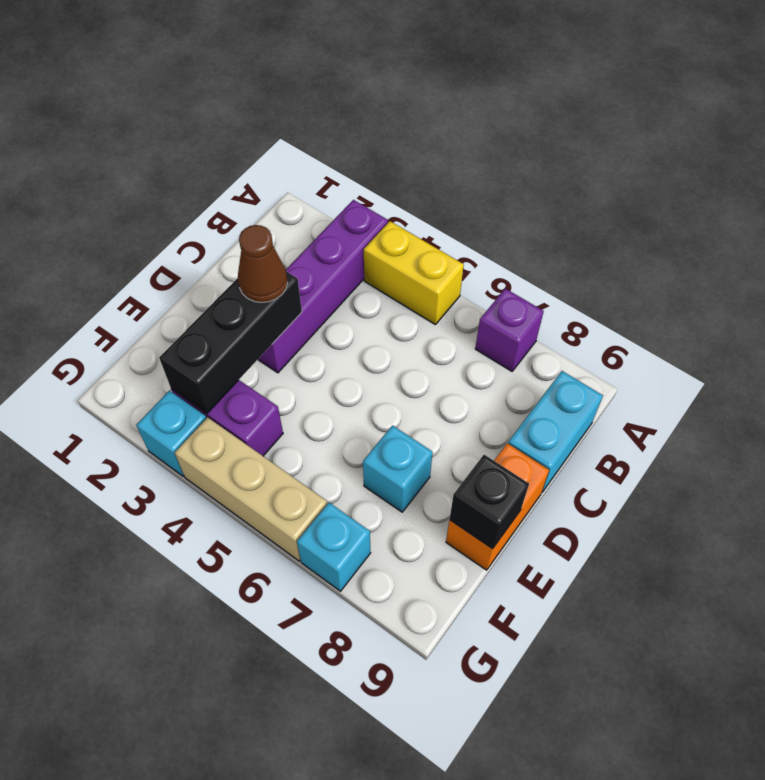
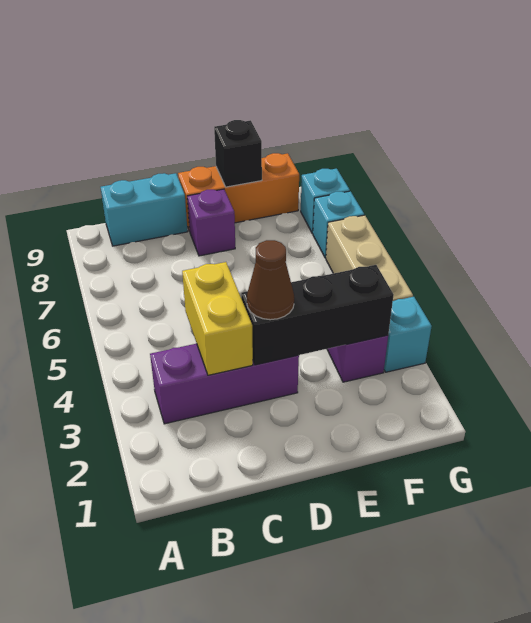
purple brick A3:D3 level 1 -> purple brick B3:D3 level 1
yellow brick A4:A5 level 1 -> yellow brick C3:C4 level 2
purple brick A7 level 1 -> purple brick D8 level 1
orange brick D9:E9 level 1 -> orange brick D9:F9 level 1
cyan brick E7 level 1 -> cyan brick G8 level 1

